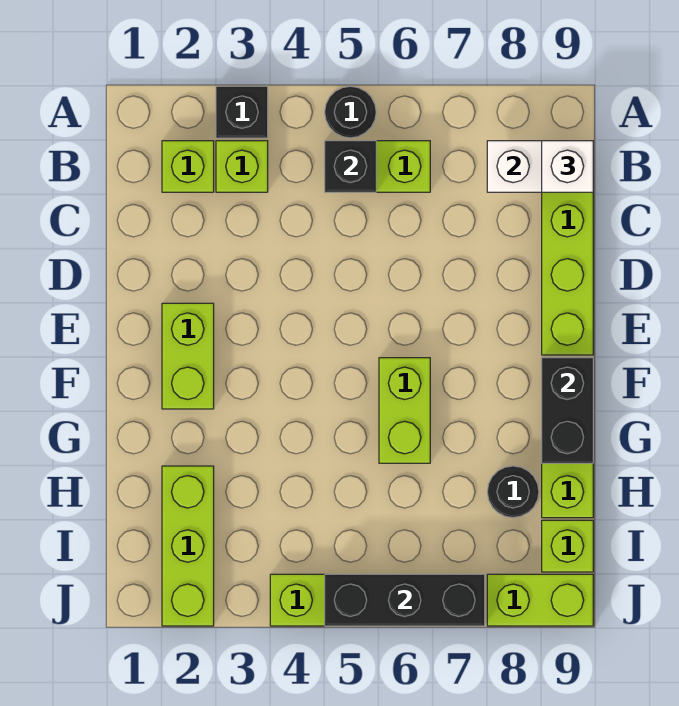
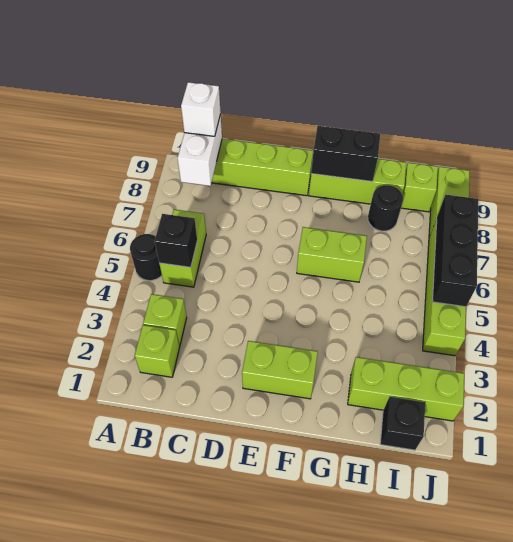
black brick A3 level 1 -> black brick I1 level 1

